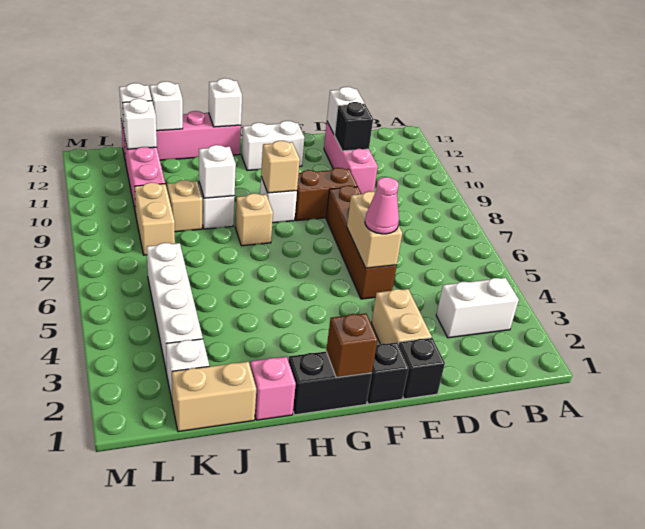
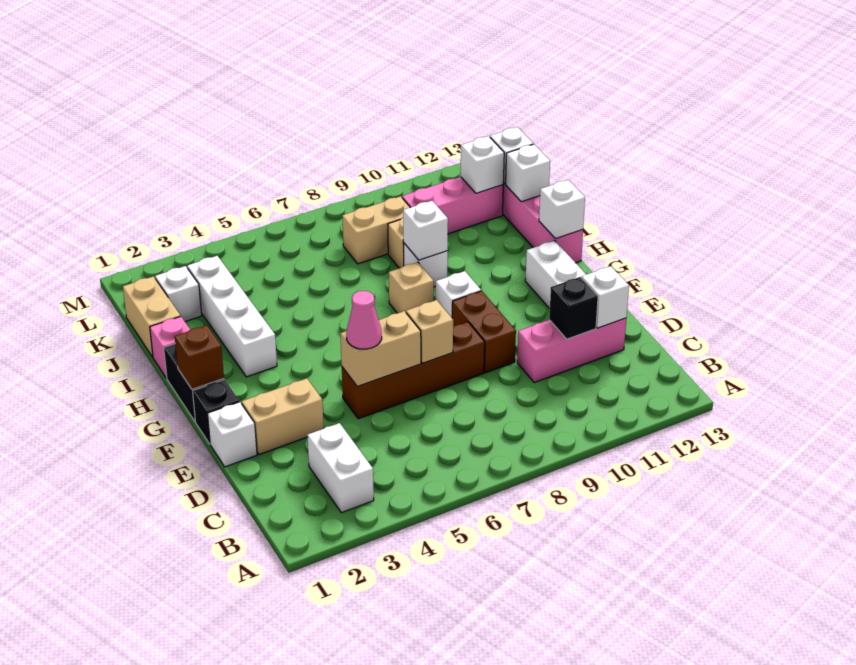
black brick E1 level 1 -> white brick E1 level 1
tan brick G9 level 2 -> tan brick E7 level 2
white brick K3:K6 level 1 -> white brick H3:K3 level 1

